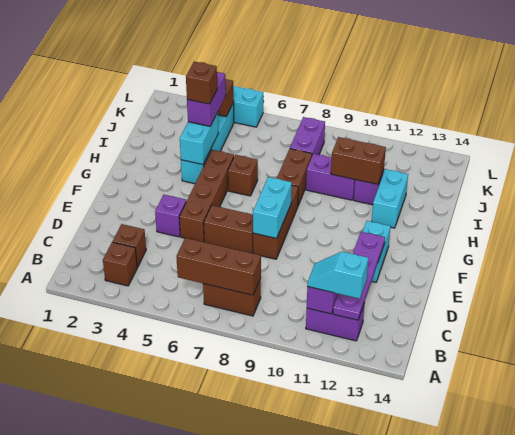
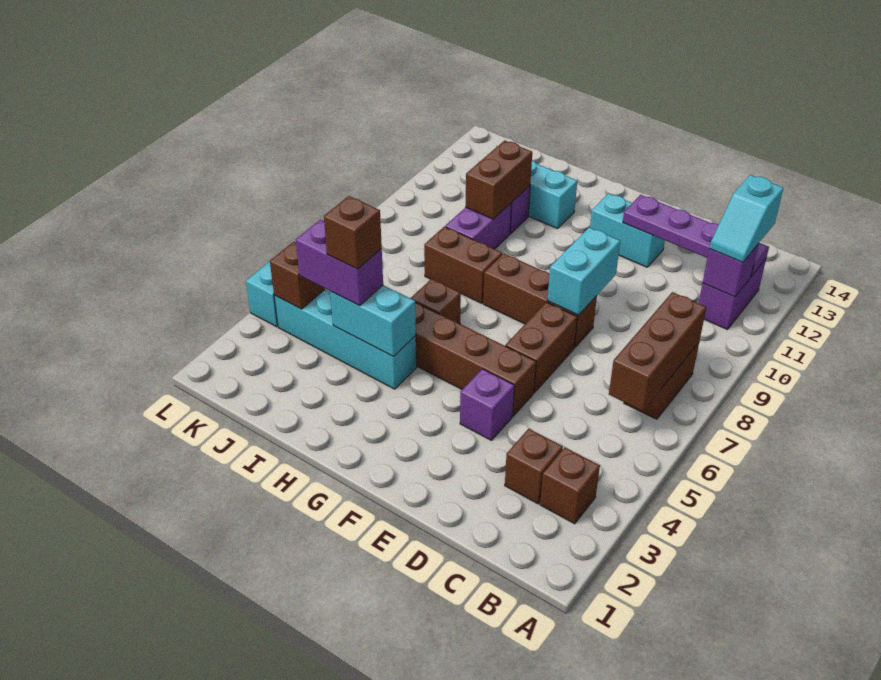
cyan brick E8:F8 level 2 -> cyan brick E8:E9 level 2
purple brick J8:K8 level 1 -> none

